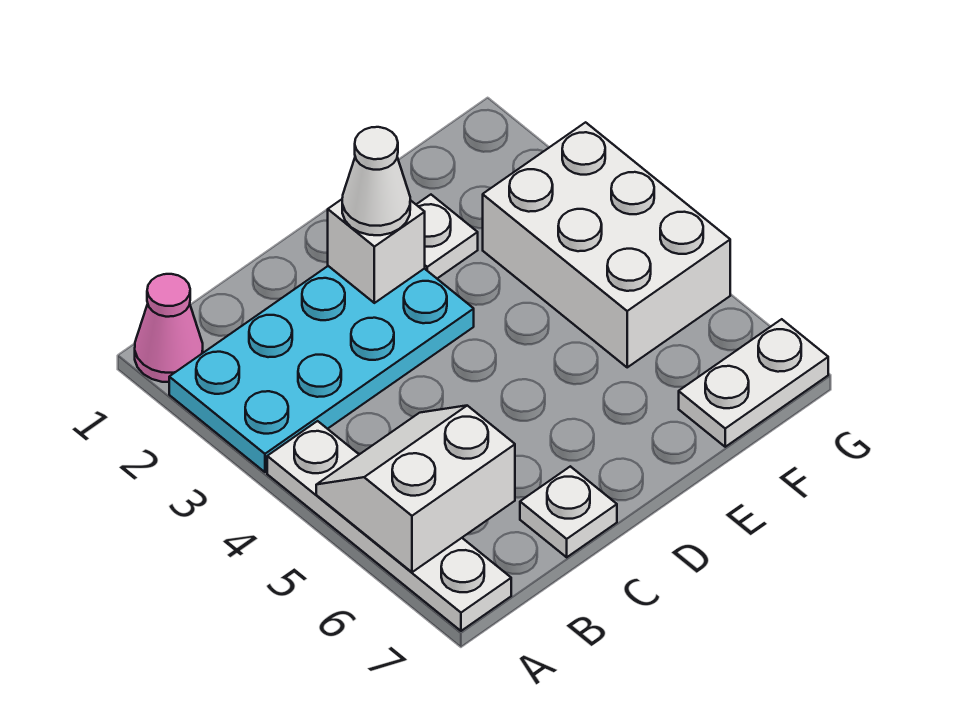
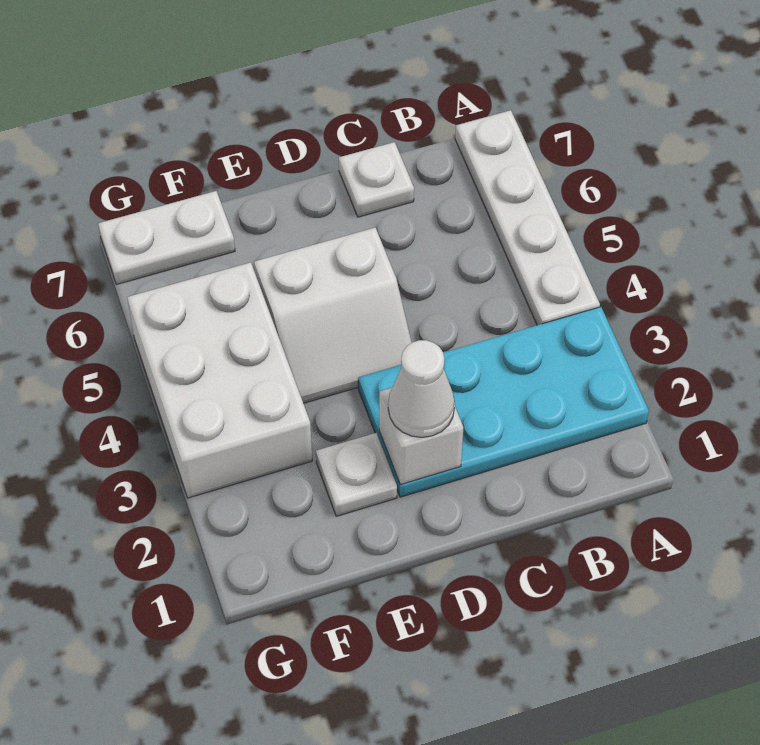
pink cone A1 level 1 -> none
white slope A5:B6 level 2 top 6 -> white slope D4:E5 level 1 top 5

